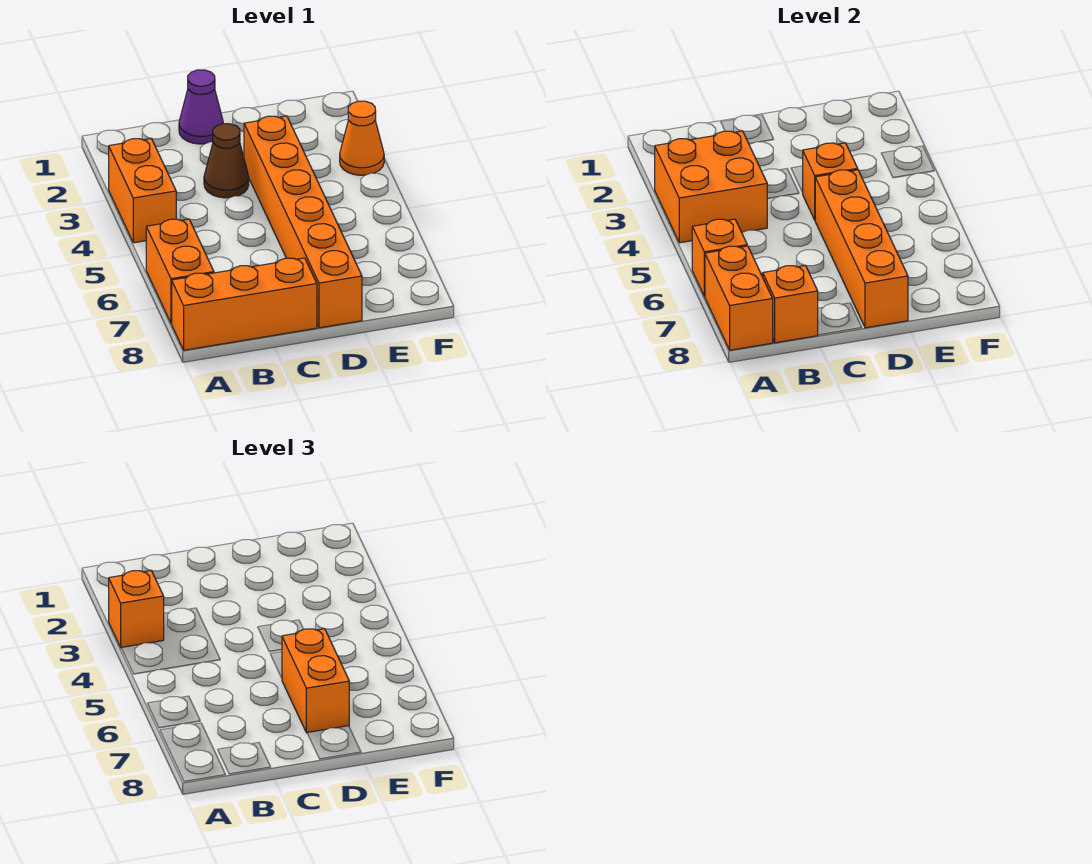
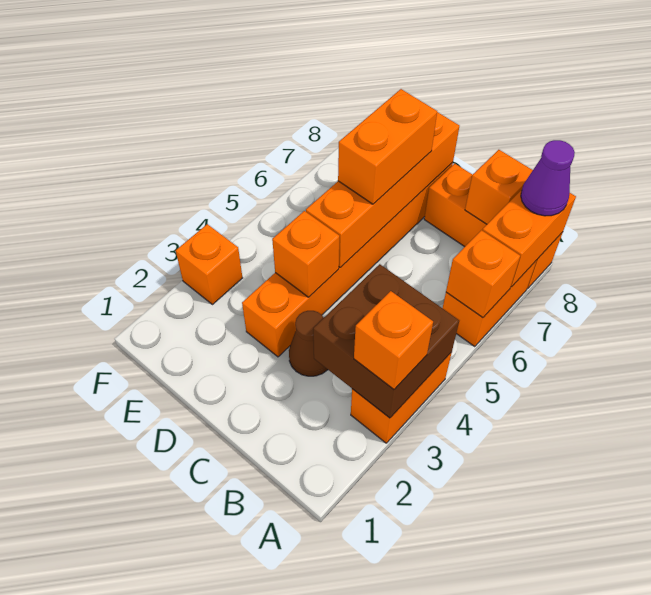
orange brick A3:B4 level 2 -> brown brick A3:B4 level 2
purple cone C1 level 1 -> purple cone A8 level 3
orange cone F3 level 1 -> orange brick F3 level 1

